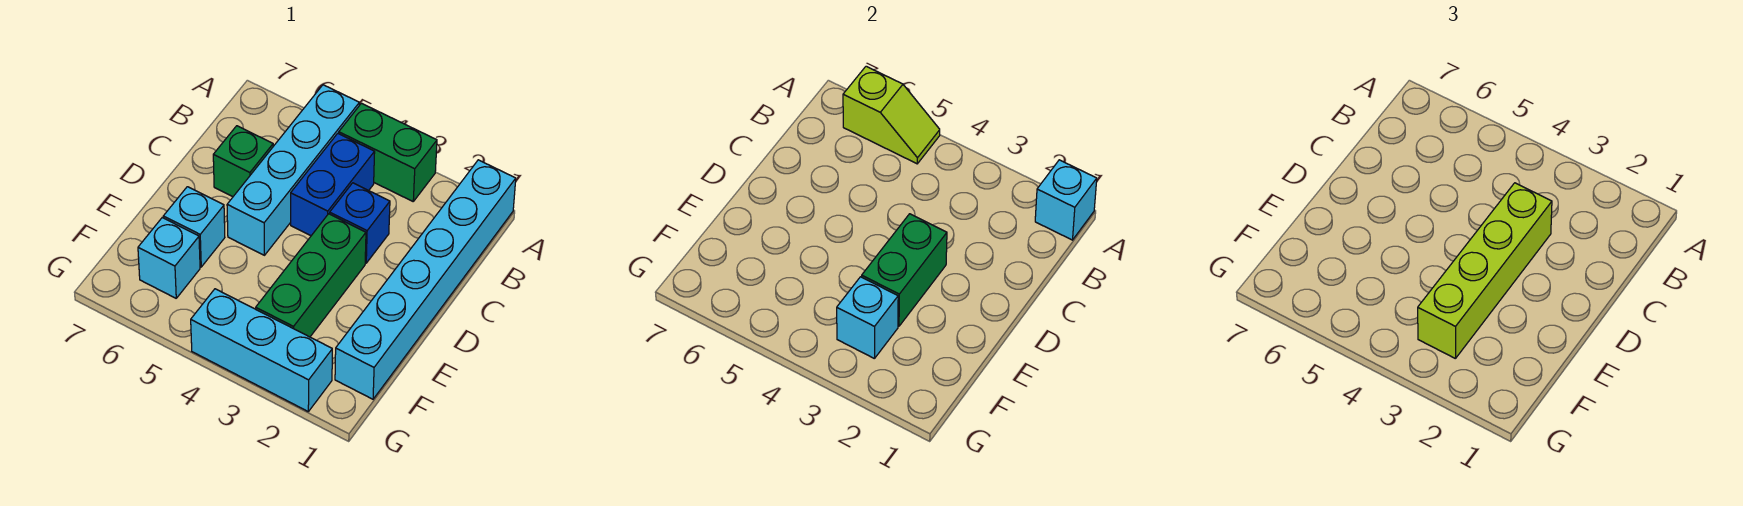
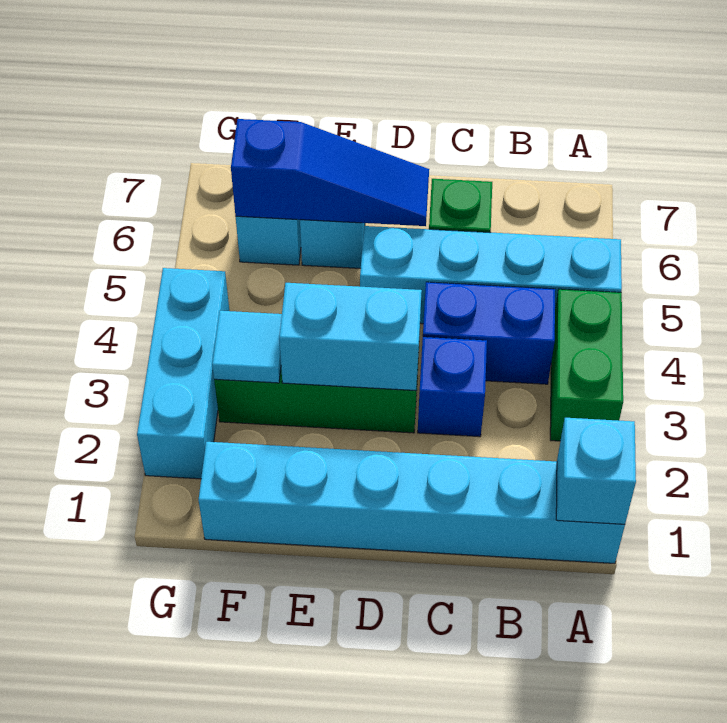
lime slope A5:A6 level 2 top 6 -> none
lime brick C3:F3 level 3 -> none
green brick D3:E3 level 2 -> cyan brick D3:E3 level 2
none -> blue slope D6:F6 level 2 top F
cyan brick F3 level 2 -> cyan tile F3 level 2

